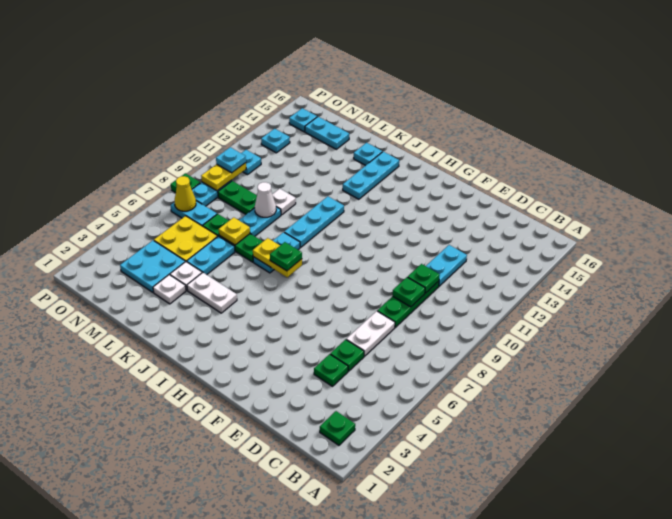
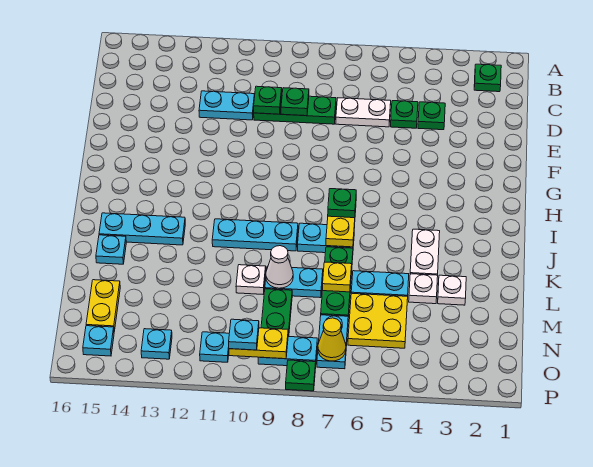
cyan plate M3:N4 level 1 -> none
cyan plate M15:N15 level 1 -> yellow plate M15:N15 level 1

